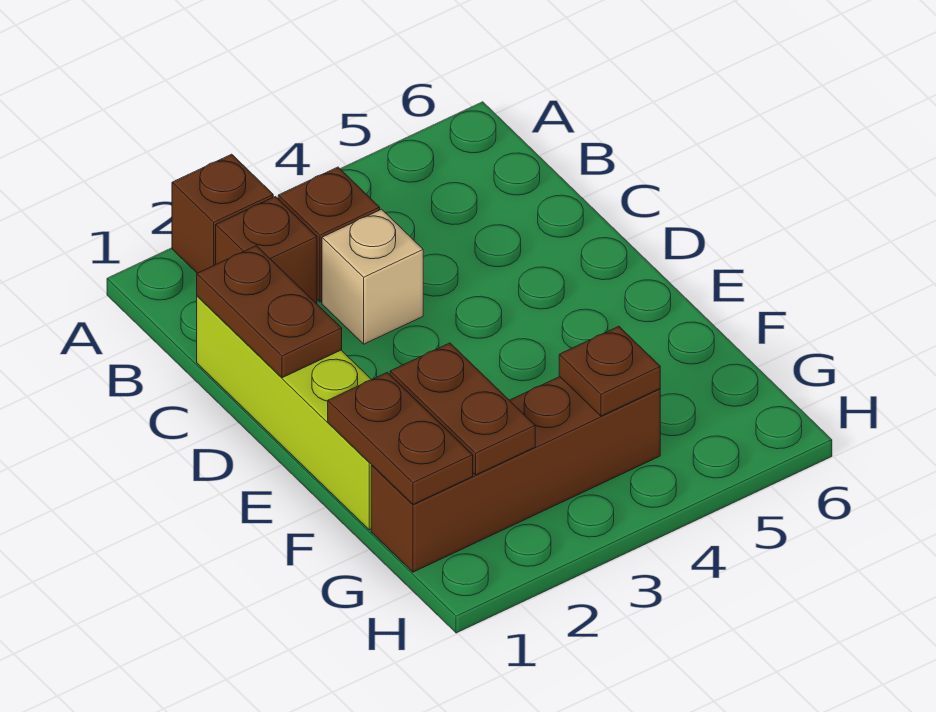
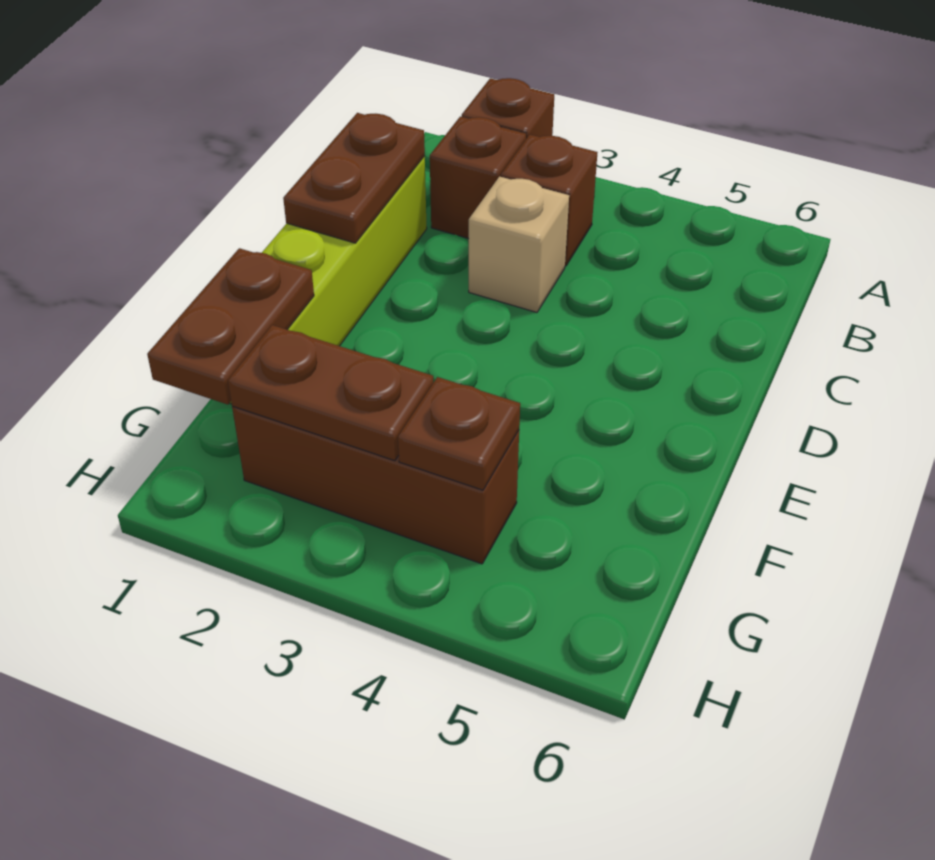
brown plate F2:G2 level 2 -> brown plate G2:G3 level 2
brown brick G1:G4 level 1 -> brown brick G2:G4 level 1

